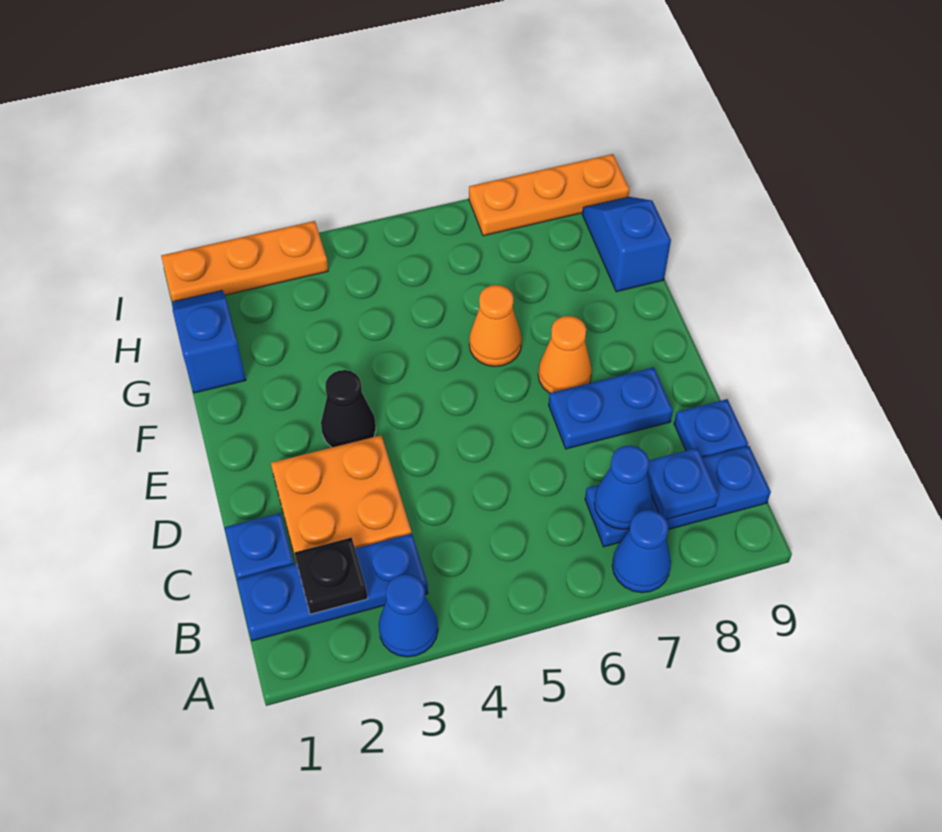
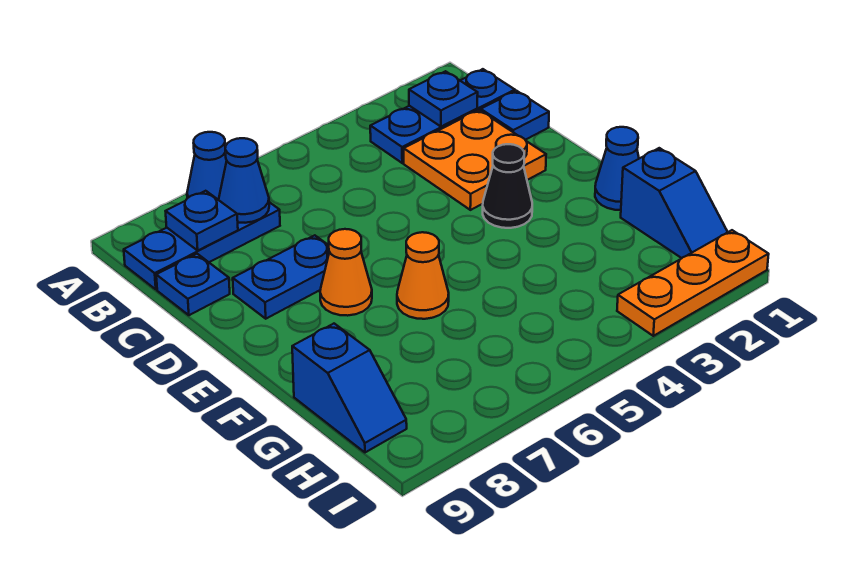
blue cone A3 level 1 -> blue cone F1 level 1
black plate B2 level 2 -> blue plate B2 level 2
orange plate I7:I9 level 1 -> none

